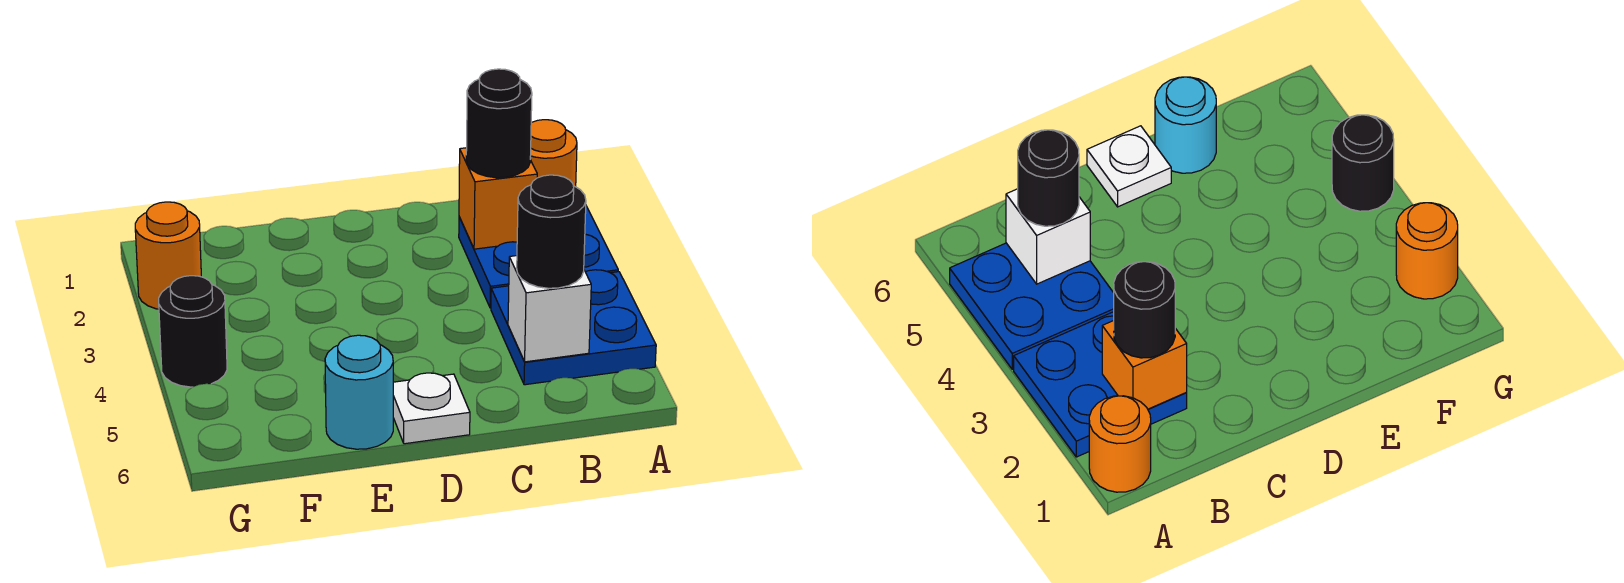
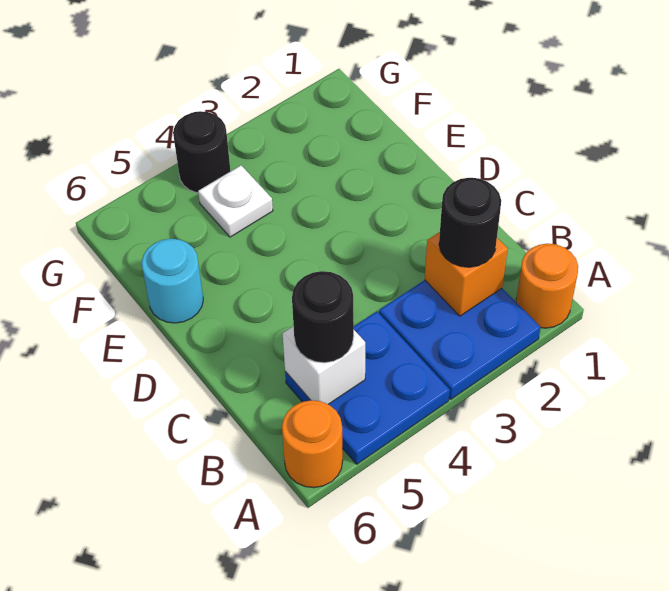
white plate D6 level 1 -> white plate F4 level 1
orange round brick G2 level 1 -> orange round brick A6 level 1

